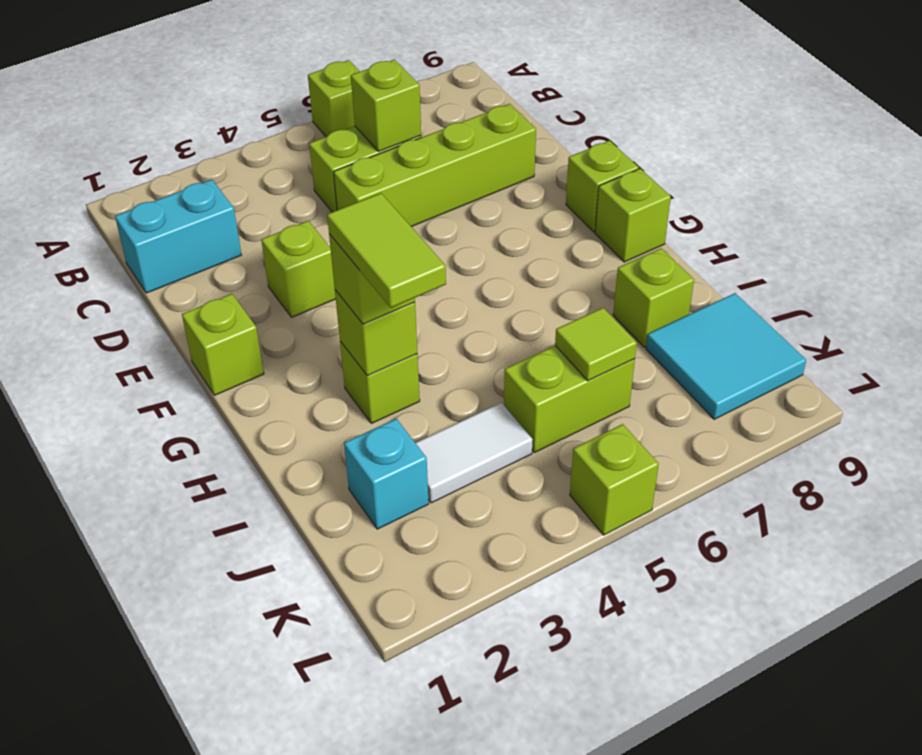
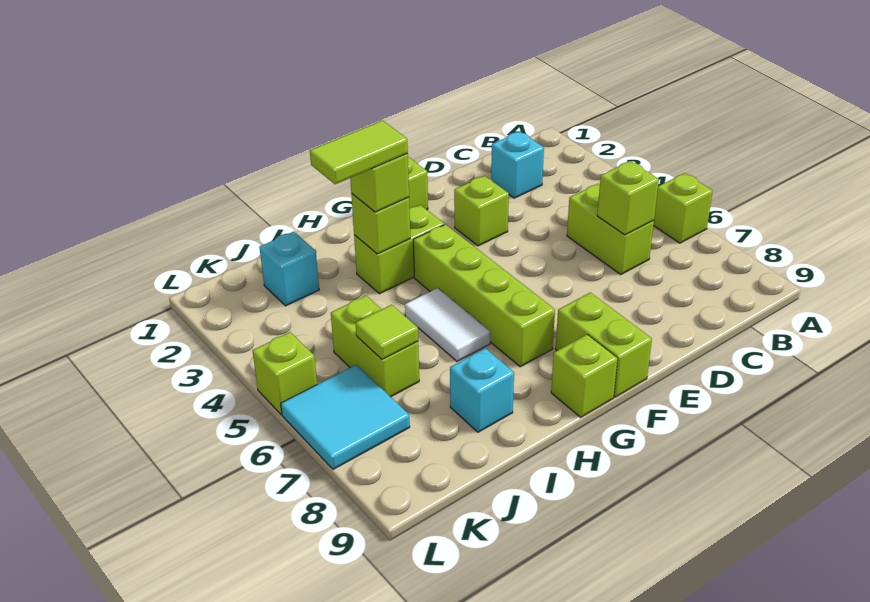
cyan brick C1:C2 level 1 -> cyan brick C2 level 1
lime brick D5:D8 level 1 -> lime brick G4:G7 level 1
lime brick F9 level 1 -> lime brick F8:F9 level 1
lime brick H3 level 1 -> lime brick G3:H3 level 1
lime brick I8 level 1 -> cyan brick I8 level 1
white tile J3:J4 level 1 -> white tile H5:H6 level 1
cyan tile J8:K9 level 1 -> cyan tile K6:L7 level 1

